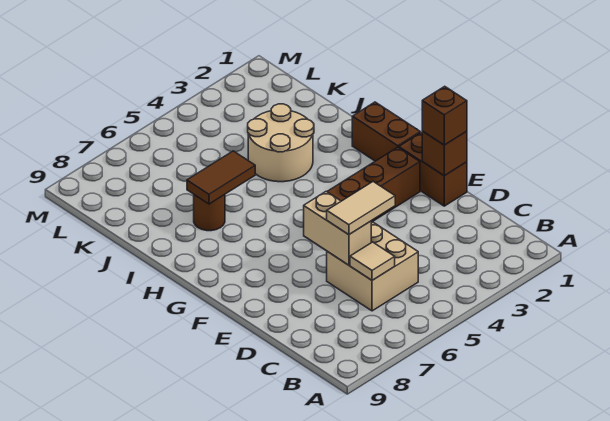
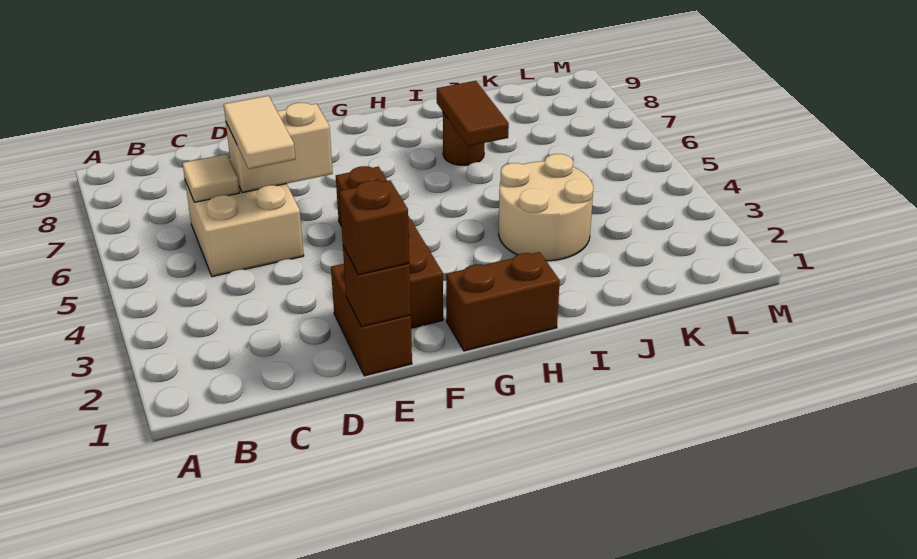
brown brick E1:F1 level 1 -> brown brick E1:E2 level 1

